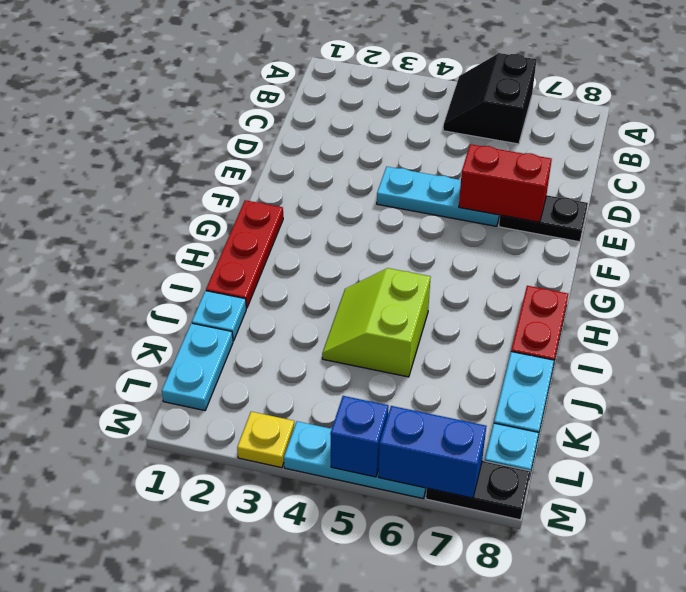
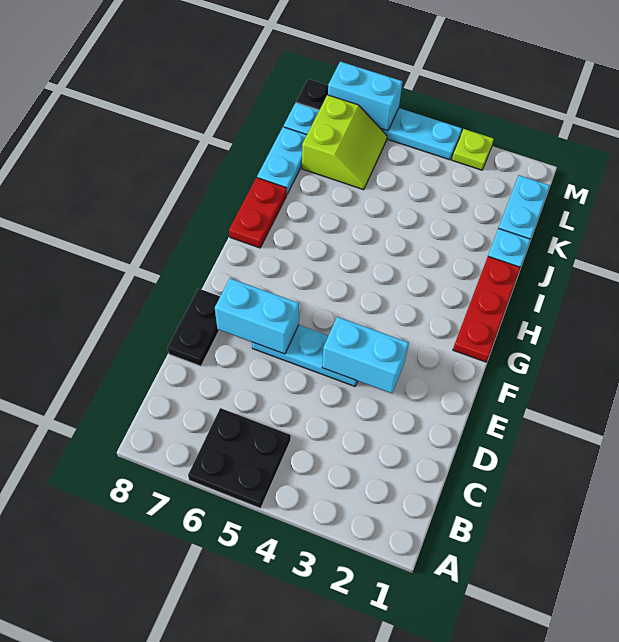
black slope A5:B6 level 1 top 6 -> black plate A5:B6 level 1
none -> cyan brick E3:E4 level 2
red brick E6:E7 level 2 -> cyan brick E6:E7 level 2
black plate E7:E8 level 1 -> black plate D8:E8 level 1
lime slope I4:J5 level 1 top 5 -> lime slope K6:L7 level 1 top 7
yellow plate M3 level 1 -> lime plate M3 level 1
blue brick M5 level 2 -> none
blue brick M6:M7 level 2 -> cyan brick M6:M7 level 2

